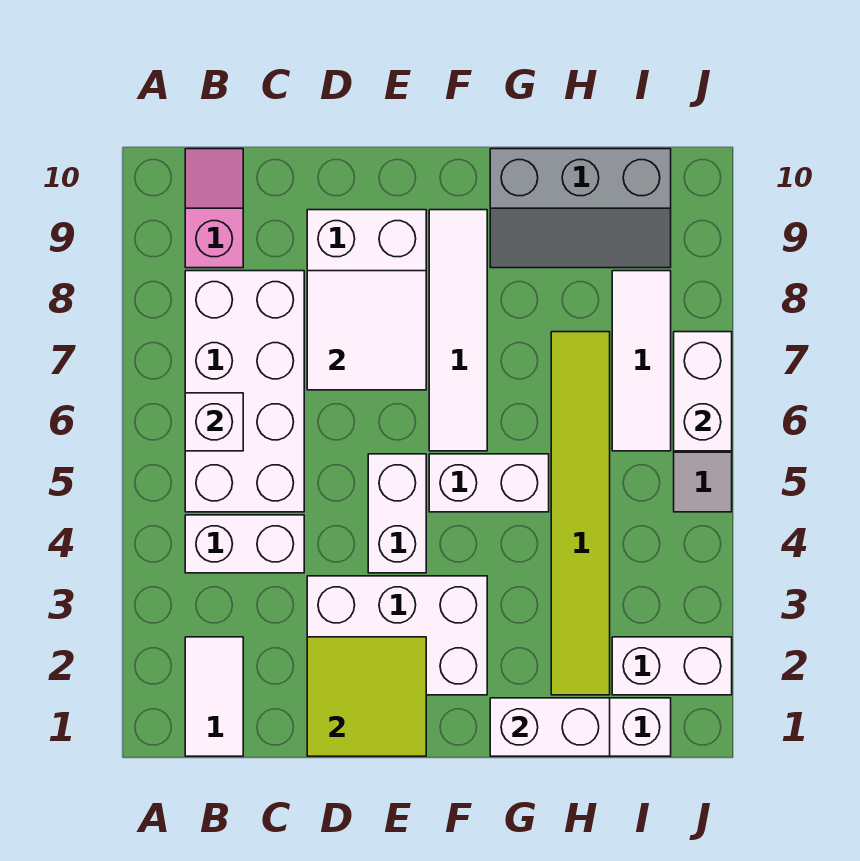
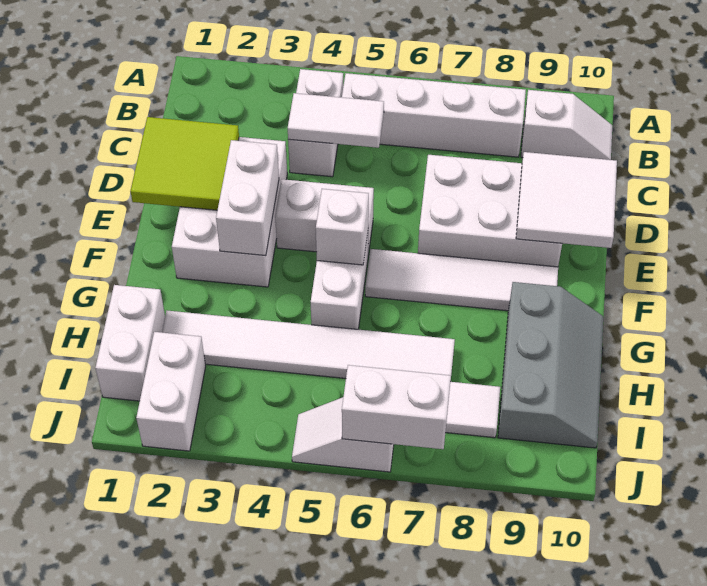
white tile B1:B2 level 1 -> white tile C4:C5 level 2
white brick B5:C8 level 1 -> white brick B5:B8 level 1
white brick B6 level 2 -> white brick F5 level 2
pink slope B9:B10 level 1 top 9 -> white slope B9:B10 level 1 top 9
white tile D7:E8 level 2 -> white tile D9:E10 level 2
white brick G1:H1 level 2 -> white brick E3:F3 level 2
grey slope G9:I10 level 1 top 10 -> grey slope G9:I10 level 1 top 9
lime tile H2:H7 level 1 -> white tile H2:H7 level 1

